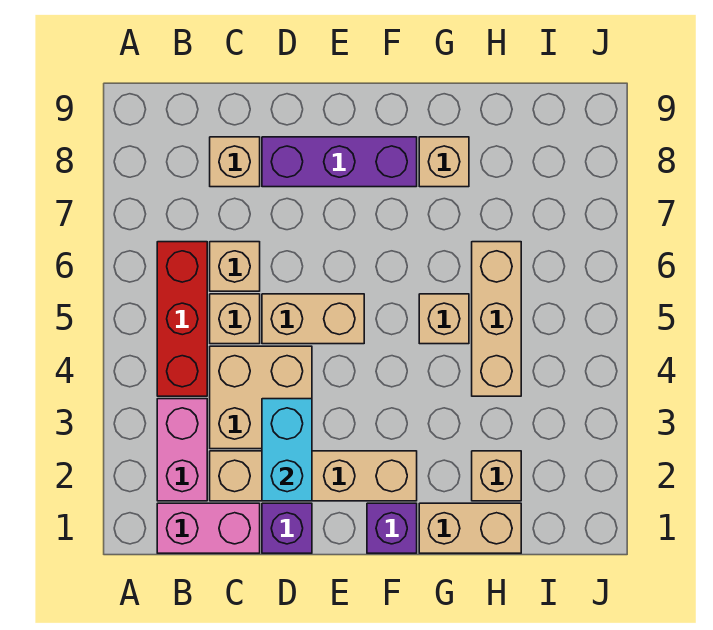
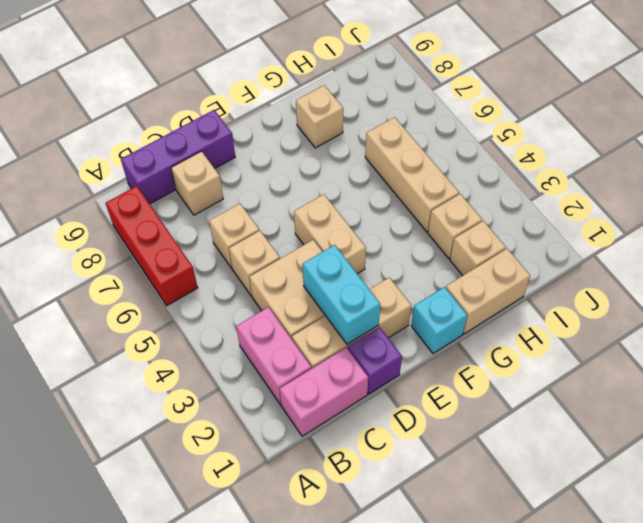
red brick B4:B6 level 1 -> red brick A6:A8 level 1
tan brick C2:F2 level 1 -> tan brick C2:E2 level 1
tan brick D5:E5 level 1 -> tan brick E4:E5 level 1
purple brick D8:F8 level 1 -> purple brick B9:D9 level 1
purple brick F1 level 1 -> cyan brick F1 level 1
tan brick G5 level 1 -> tan brick H3 level 1

